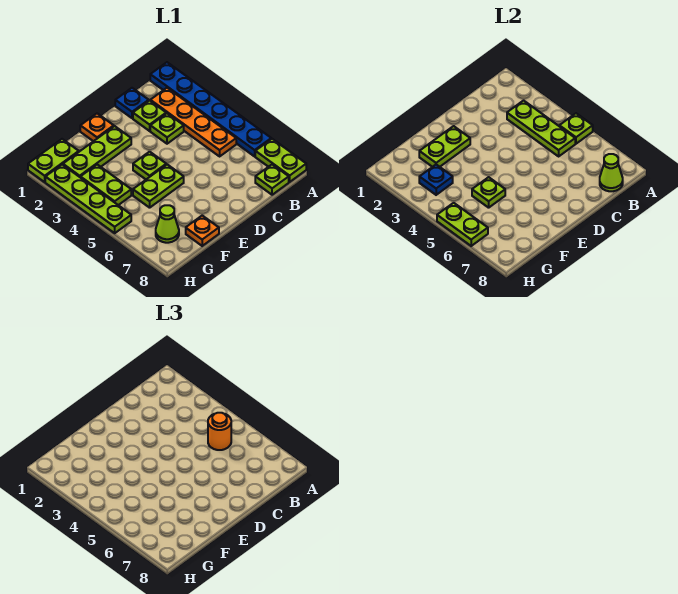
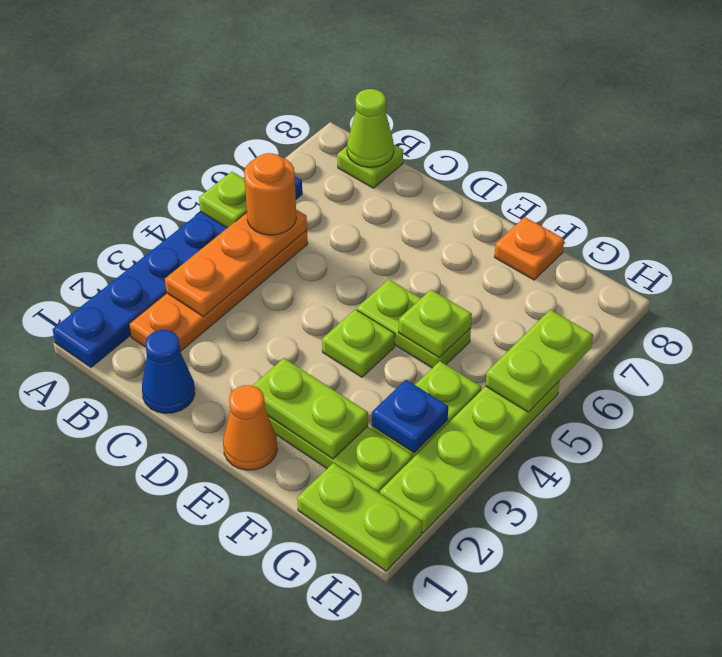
lime plate A7:A8 level 1 -> none
lime plate B3:B5 level 2 -> orange plate B3:B5 level 2
blue plate C1 level 1 -> blue cone C1 level 1
lime plate C2 level 1 -> none
lime plate C3 level 1 -> none
orange plate E1 level 1 -> orange cone E1 level 1
lime cone G7 level 1 -> none

